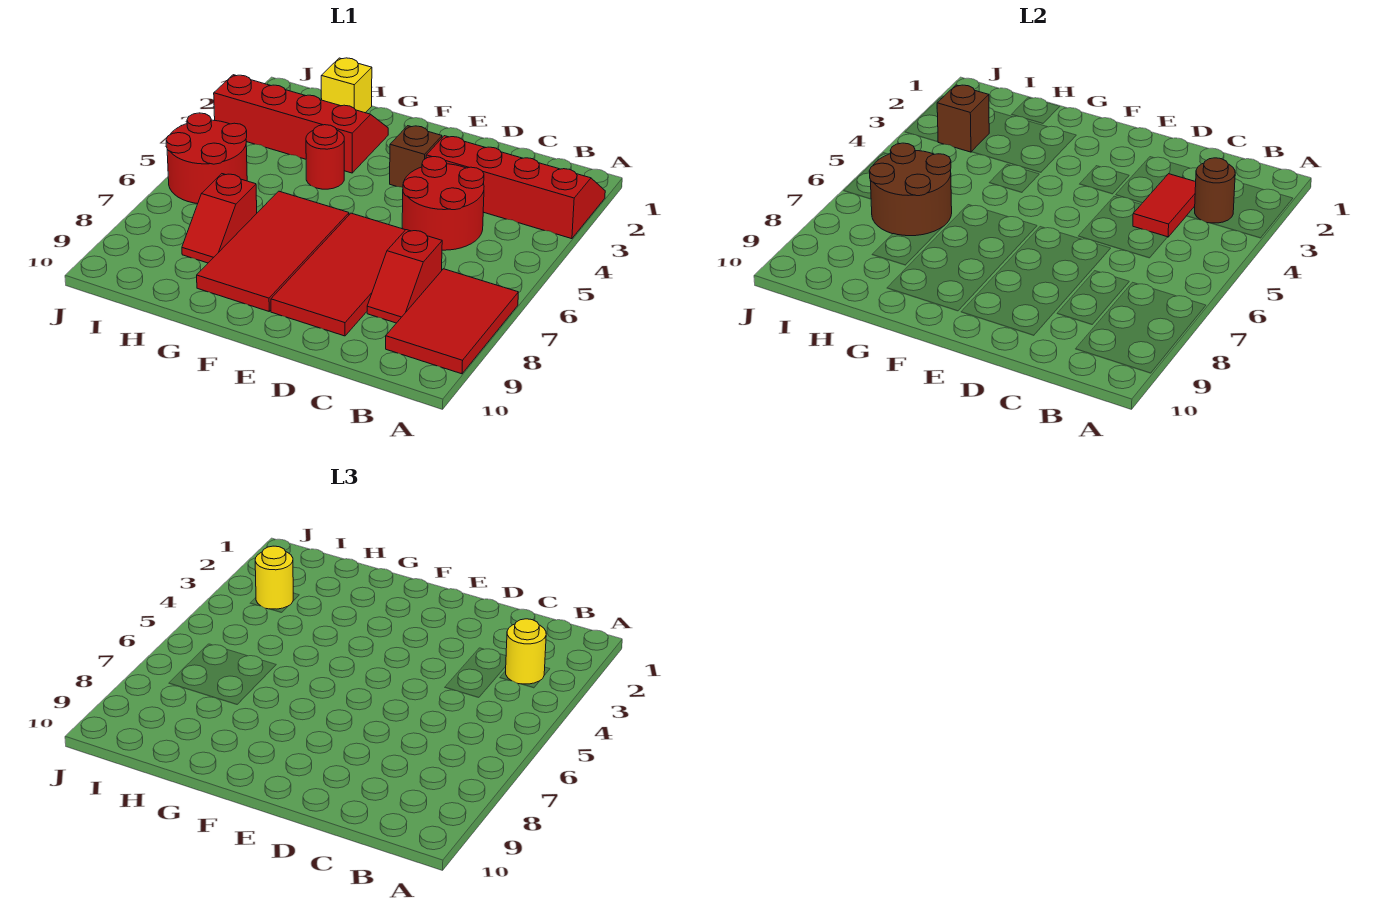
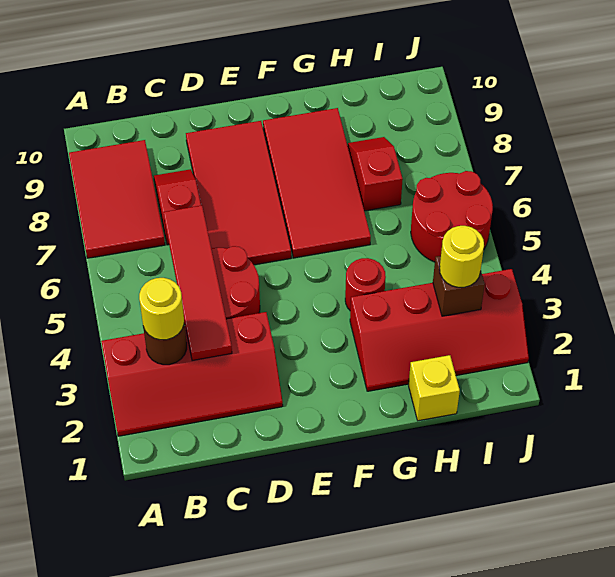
red tile C3:C4 level 2 -> red tile C3:C6 level 2
brown brick E3 level 1 -> none
brown round brick H6:I7 level 2 -> none

